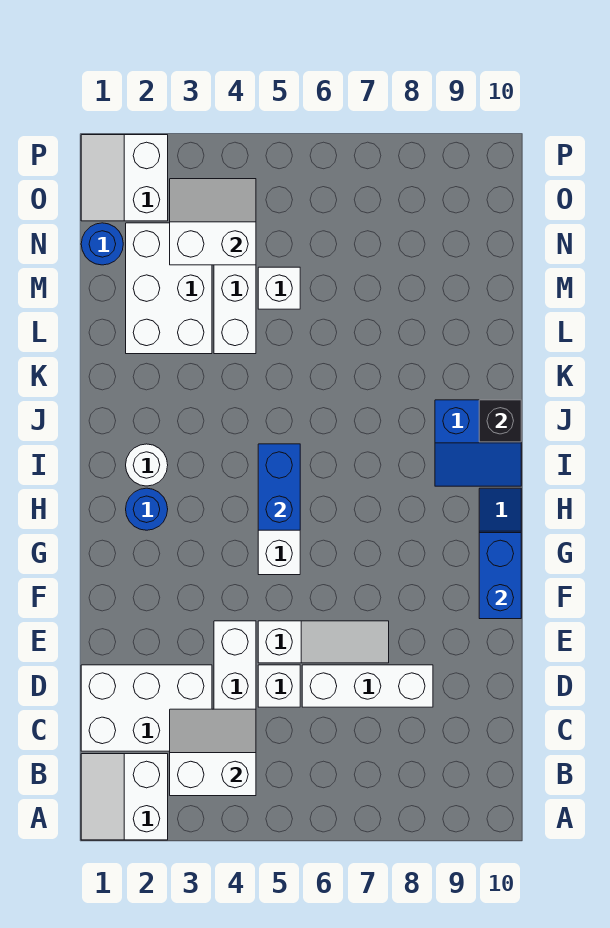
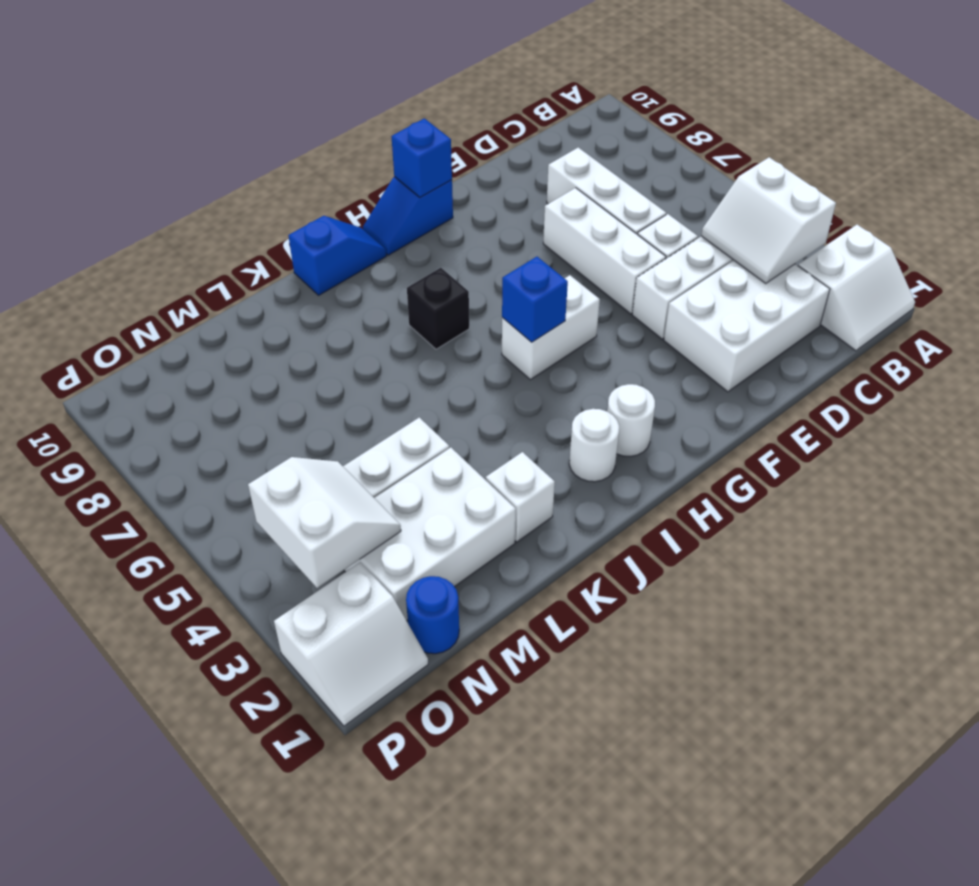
white brick C1:D3 level 1 -> white brick C2:E3 level 1
white slope E5:E7 level 1 top 5 -> white brick E5:E7 level 1
blue brick F10:G10 level 2 -> blue brick G10 level 2
blue round brick H2 level 1 -> white round brick H2 level 1
blue brick H5:I5 level 2 -> blue brick H5 level 2
blue slope I9:J10 level 1 top J -> blue slope I10:J10 level 1 top J
black brick J10 level 2 -> black brick I7 level 1
white brick M5 level 1 -> white brick K2 level 1
white slope N3:O4 level 2 top N -> white slope N3:O4 level 2 top O

